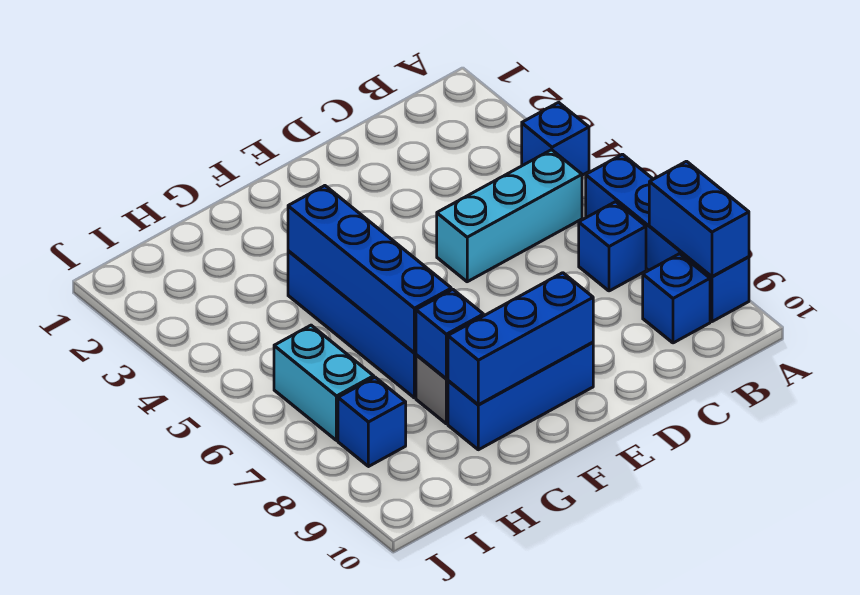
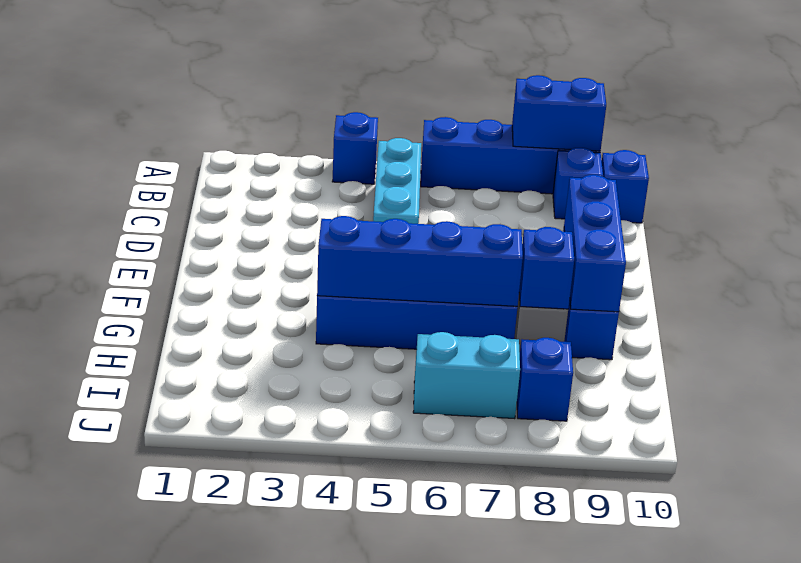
blue brick B7 level 1 -> blue brick B10 level 1

